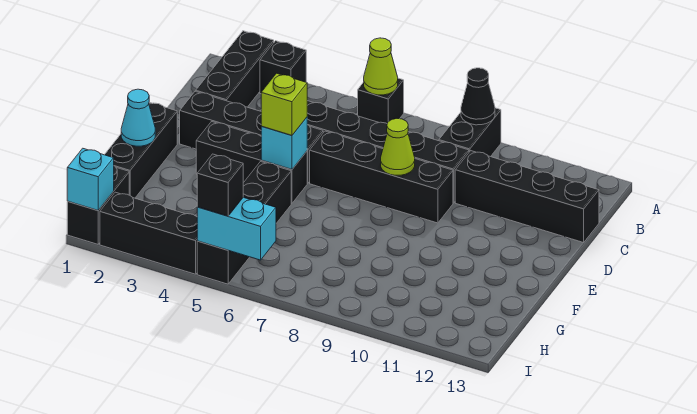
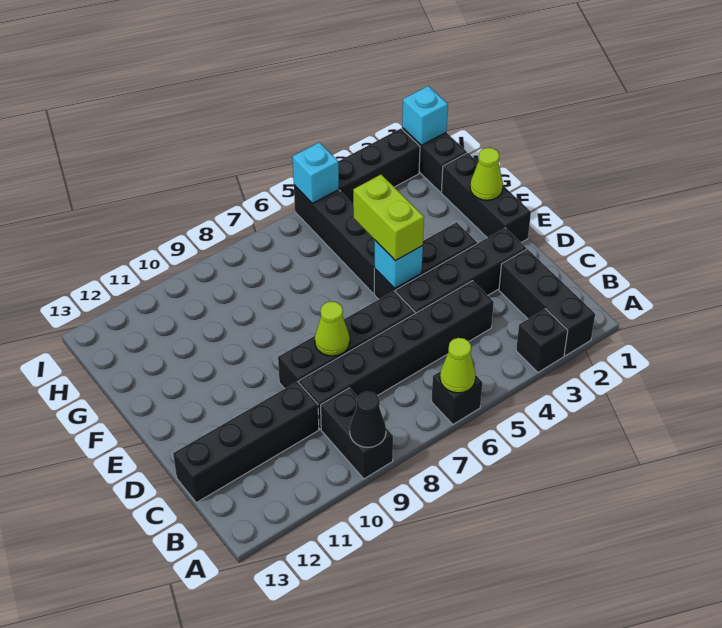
lime brick E5 level 3 -> lime brick E5:F5 level 3
cyan cone F1 level 2 -> lime cone F1 level 2
cyan brick I5:I6 level 2 -> cyan brick I5 level 2
black brick I5 level 3 -> none

